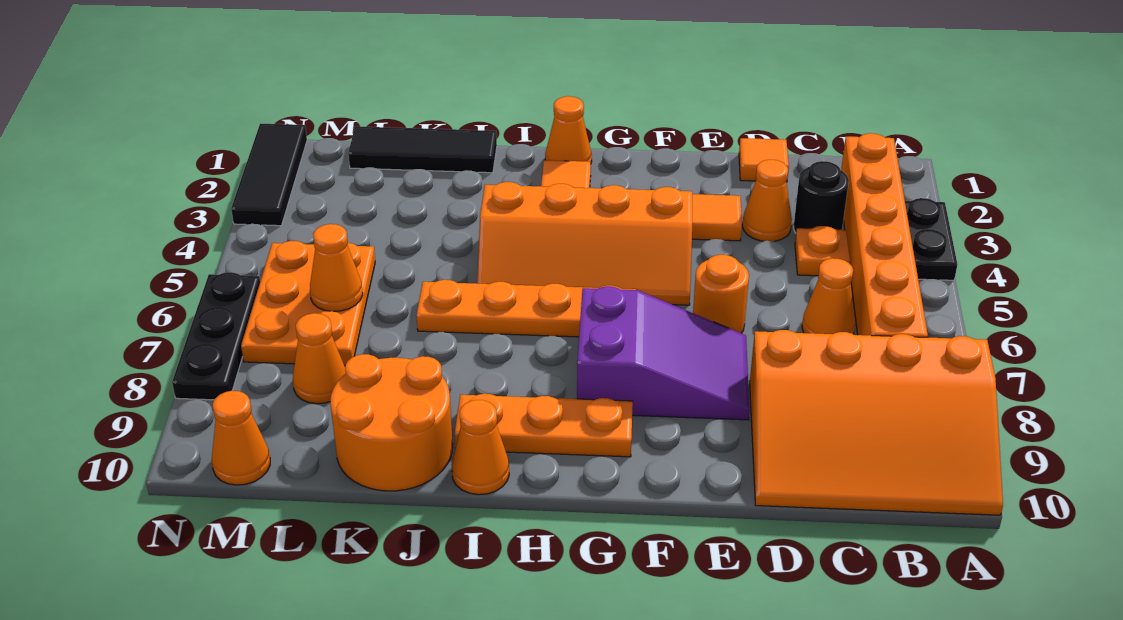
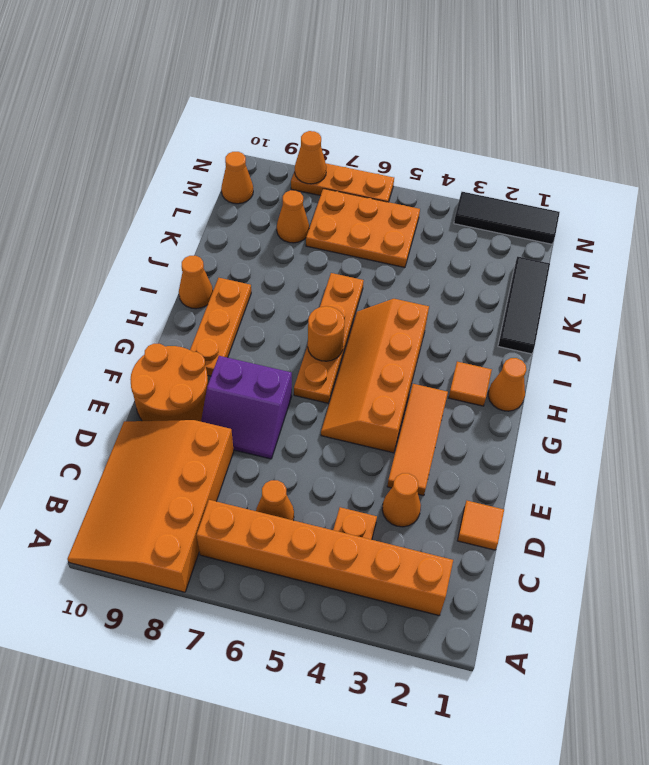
black plate A3:A4 level 1 -> none
black round brick C3 level 1 -> none
orange round brick E6 level 1 -> orange round brick H6 level 2
purple slope E7:G8 level 1 top G -> purple slope E7:F8 level 1 top F
orange round brick J9:K10 level 1 -> orange round brick E9:F10 level 1
orange cone L6 level 2 -> orange cone N8 level 2
black plate N6:N8 level 1 -> orange plate N6:N8 level 1

